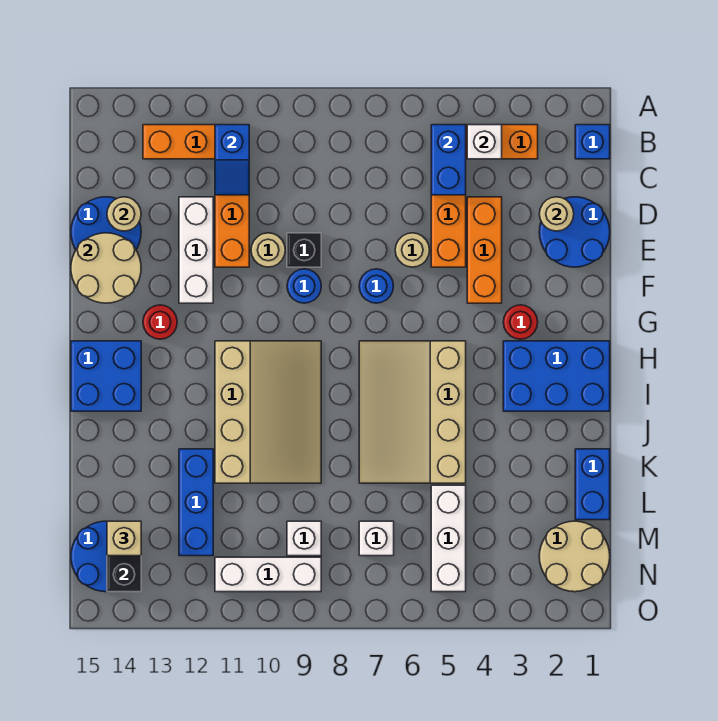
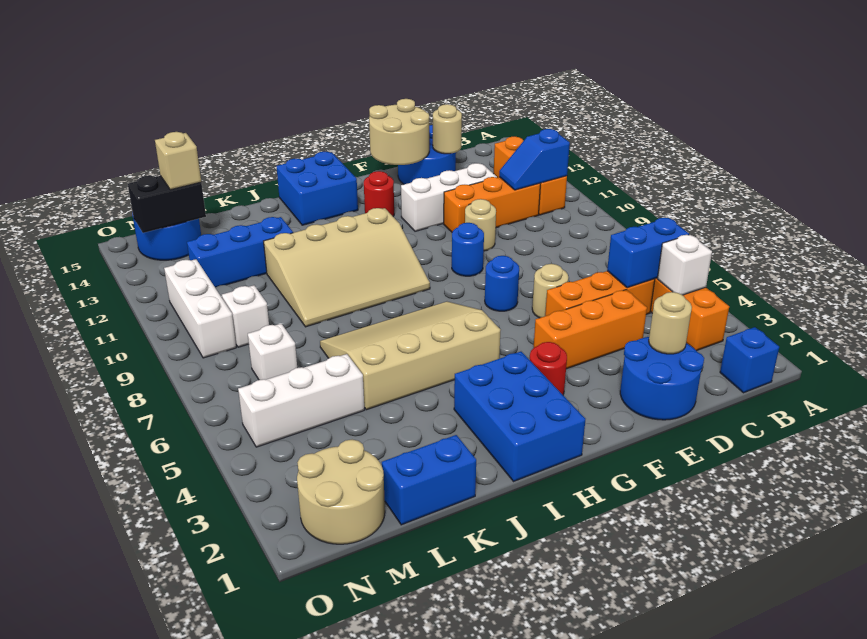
black brick E9 level 1 -> none

